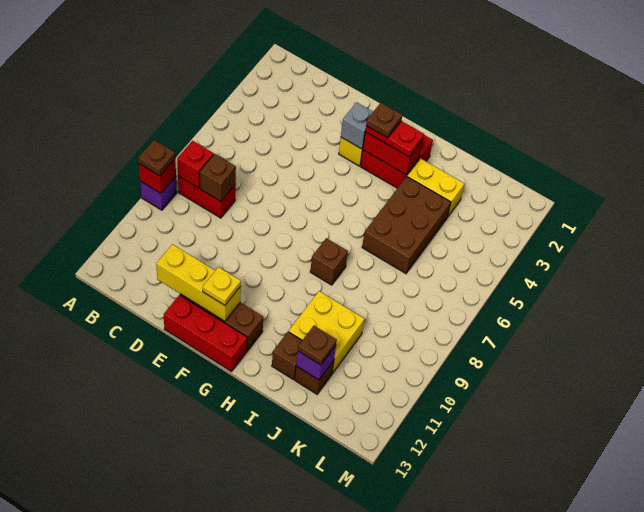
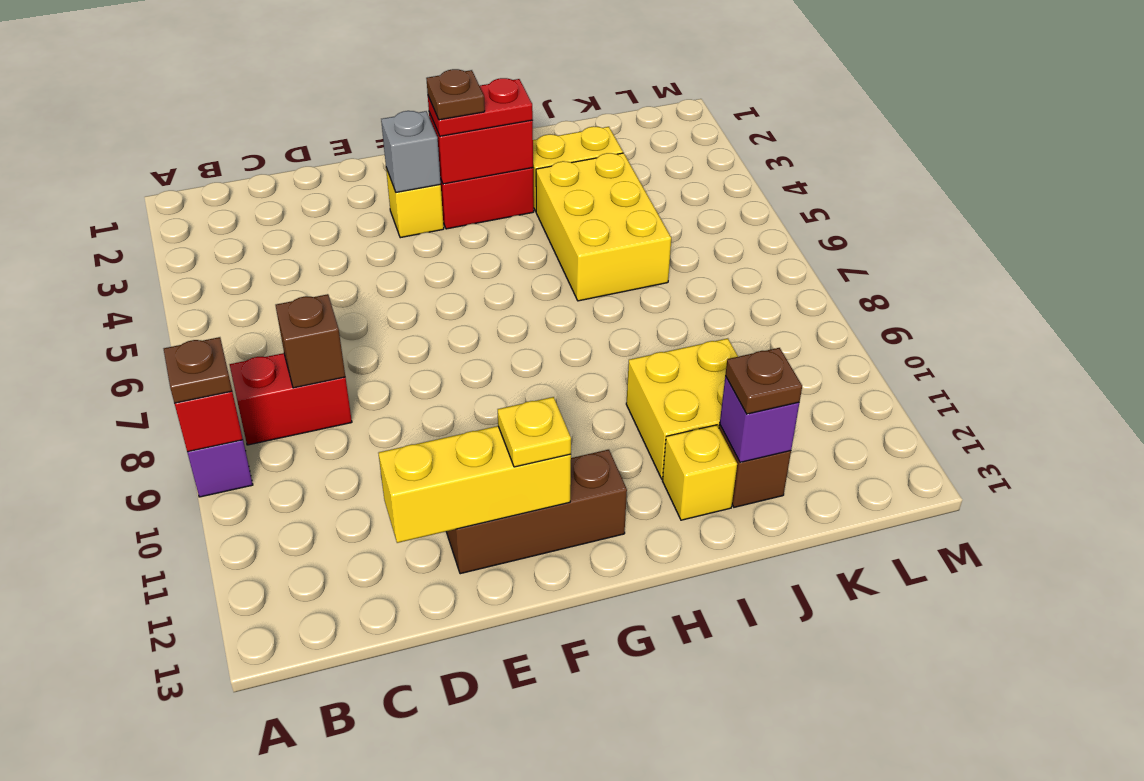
red brick B8 level 2 -> none
red brick E13:G13 level 1 -> none
brown brick H8 level 1 -> none
brown brick I4:J6 level 1 -> yellow brick I4:J6 level 1
brown brick I12 level 1 -> yellow brick I12 level 1

